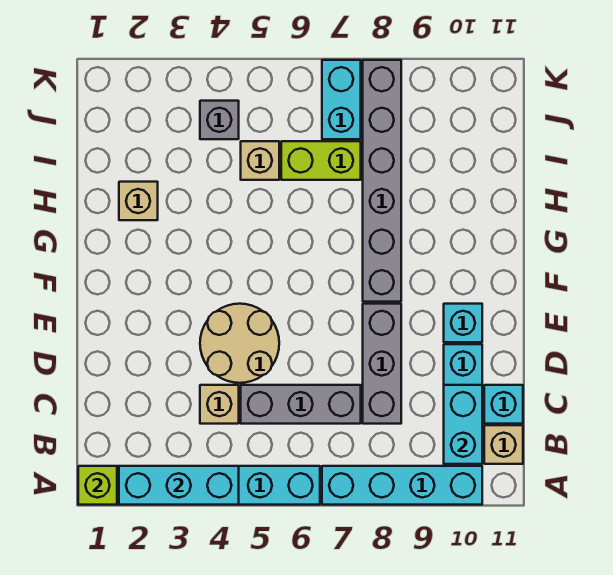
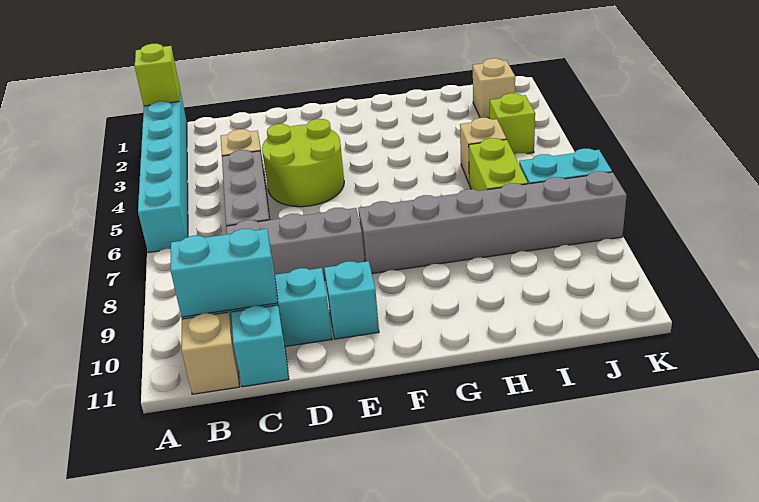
cyan brick A2:A4 level 2 -> none
cyan brick A7:A10 level 1 -> none
tan round brick D4:E5 level 1 -> lime round brick D4:E5 level 1
tan brick H2 level 1 -> tan brick J2 level 1
grey brick J4 level 1 -> lime brick J4 level 1

